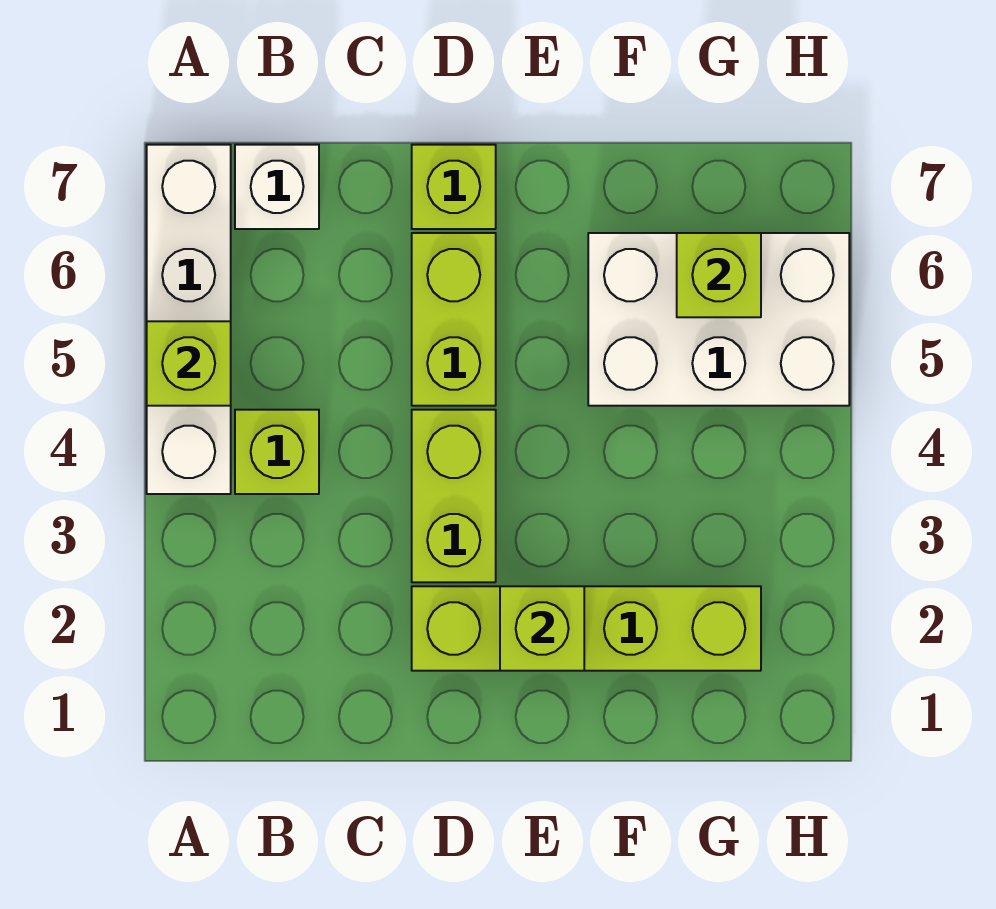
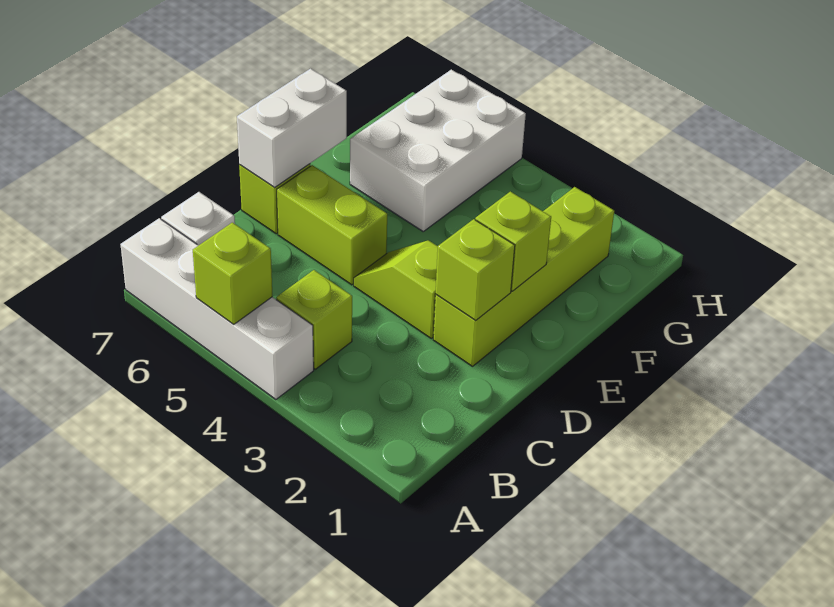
lime brick D3:D4 level 1 -> lime slope D3:D4 level 1 top 3
none -> white brick D7:E7 level 2
lime brick G6 level 2 -> lime brick D2 level 2

